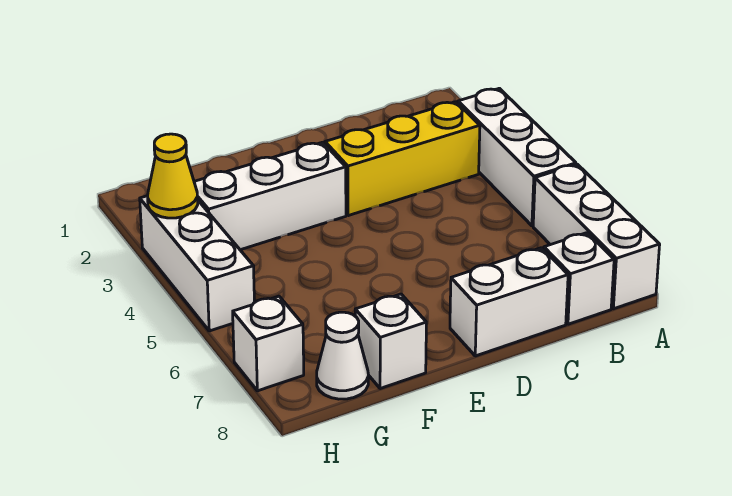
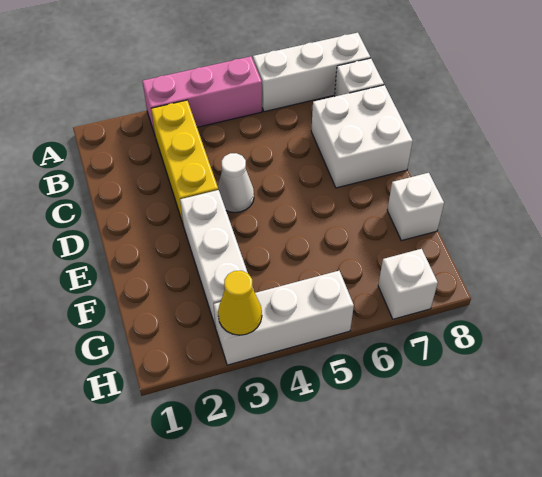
white brick A3:A5 level 1 -> pink brick A3:A5 level 1
white brick C8:D8 level 1 -> white brick C7:D8 level 1
white cone G8 level 1 -> white cone D4 level 1

